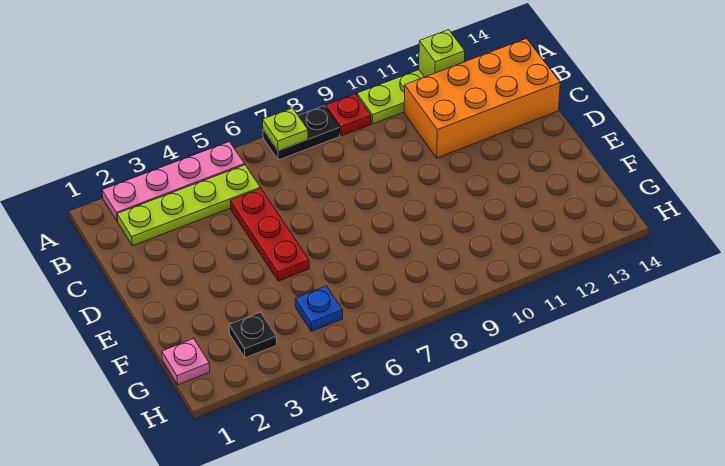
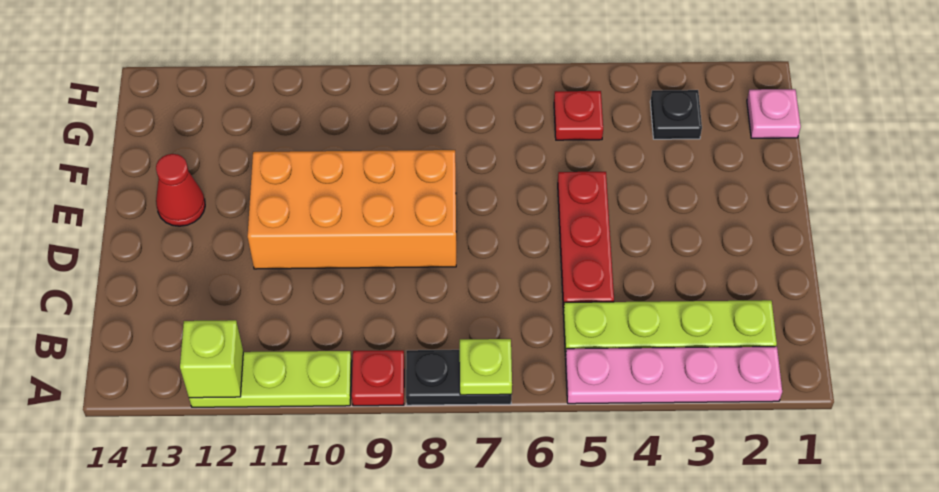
orange brick B11:C14 level 1 -> orange brick D8:E11 level 1
none -> red cone E13 level 1
blue plate G5 level 1 -> red plate G5 level 1

